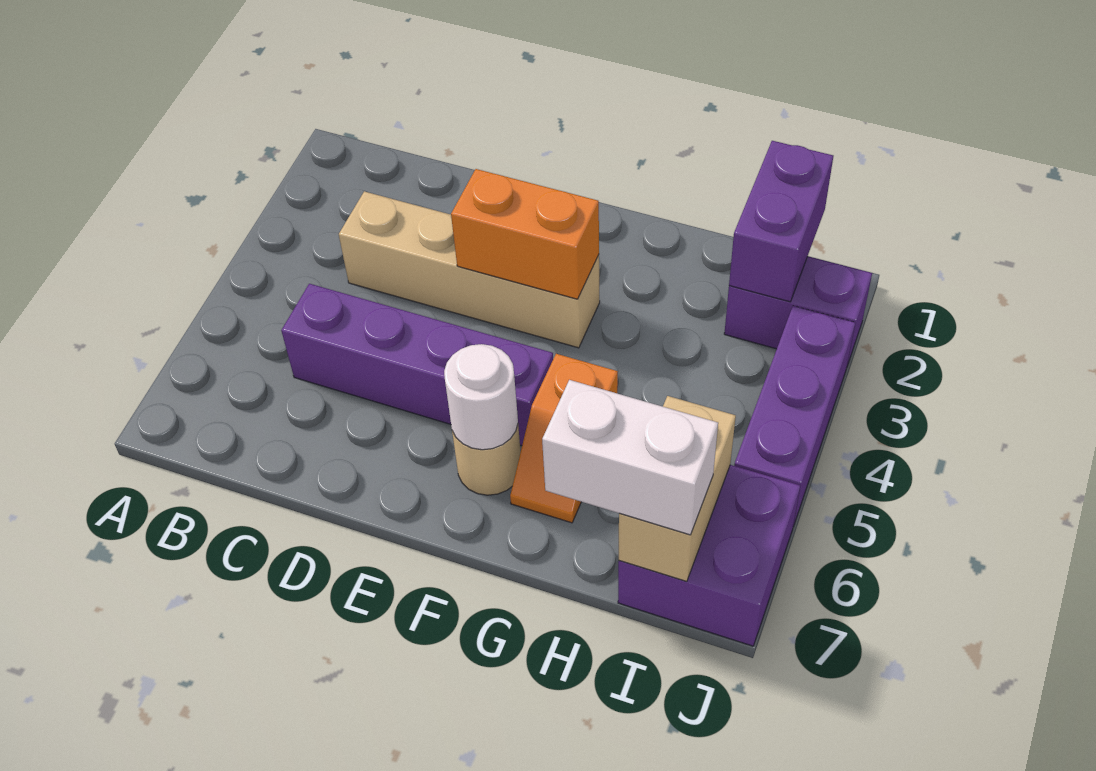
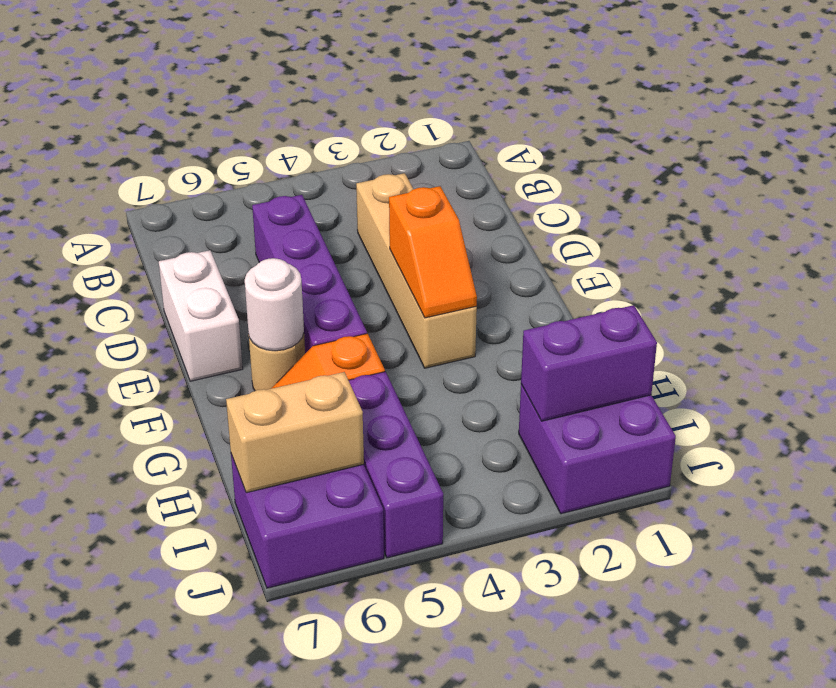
orange brick E3:F3 level 2 -> orange slope E3:F3 level 2 top E
white brick H7:I7 level 3 -> white brick D7:E7 level 1
purple brick I2:J2 level 1 -> purple brick I1:J2 level 1
purple brick J3:J5 level 1 -> purple brick H5:J5 level 1

